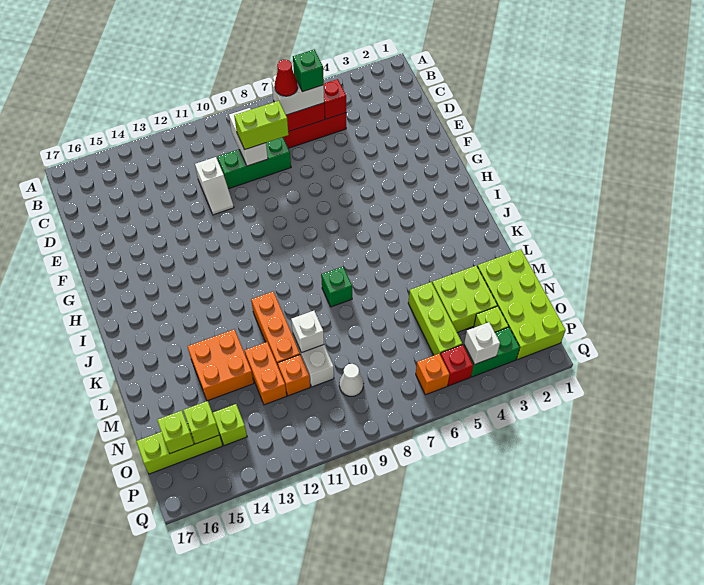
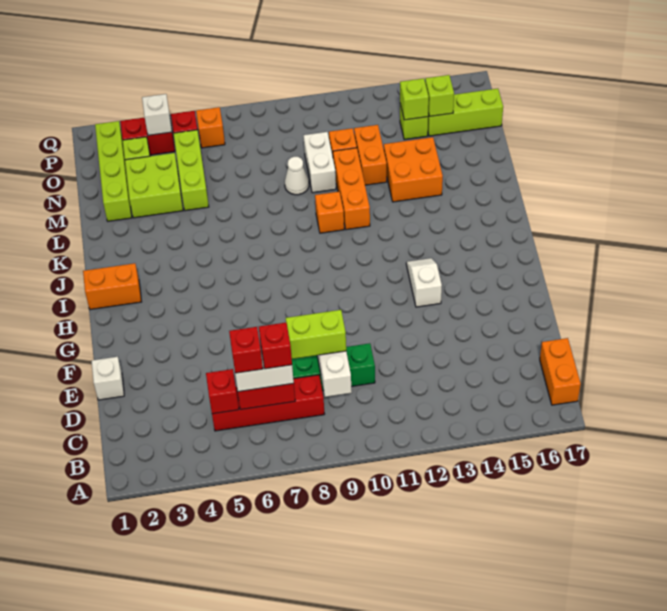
none -> orange brick B17:C17 level 1
green brick C6 level 4 -> red brick C6 level 4
red cone C7 level 4 -> red brick C7 level 4
white slope D11:E11 level 1 top D -> white slope G13:H13 level 1 top G
none -> orange brick I1:I2 level 1
green brick K8 level 1 -> none
none -> orange brick K10 level 1
lime brick M1:P2 level 1 -> lime brick M2:P2 level 1
white brick M10 level 2 -> white brick E1 level 1
white cone O9 level 1 -> white cone M9 level 1
lime brick O16 level 2 -> lime brick O14 level 2
green brick P3:P4 level 1 -> red brick P3:P4 level 1

